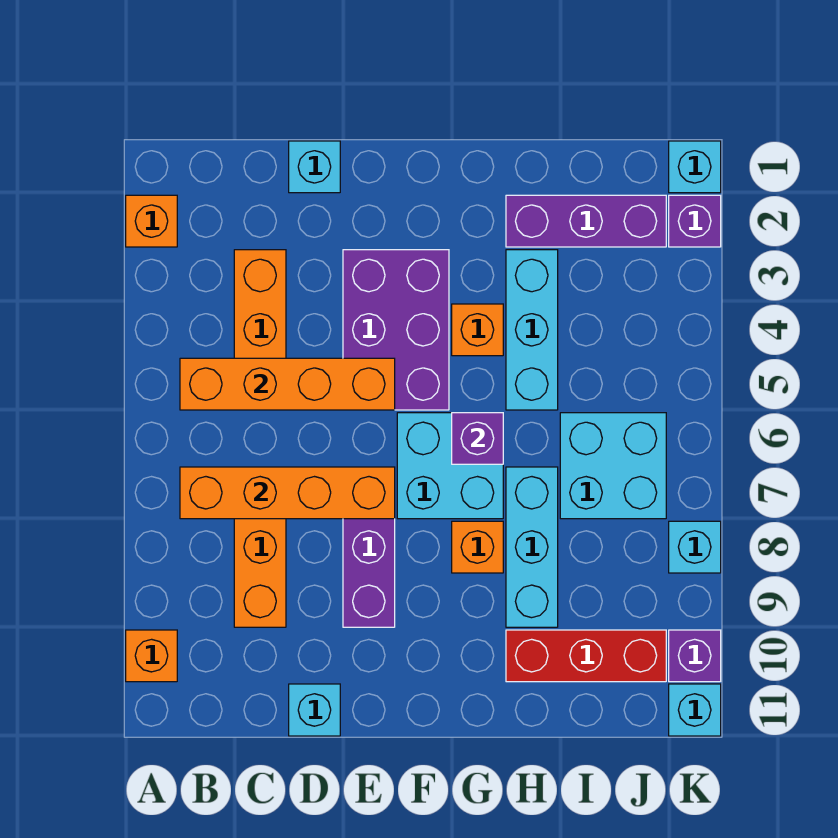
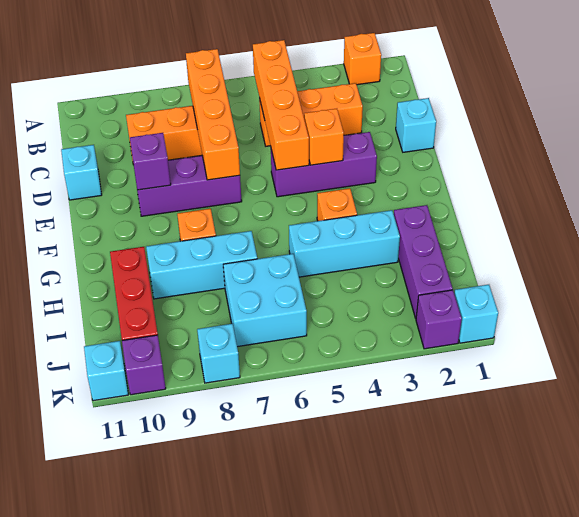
orange brick A10 level 1 -> orange brick E4 level 2
purple brick E3:F5 level 1 -> purple brick E3:E5 level 1
cyan brick F6:G7 level 1 -> none
purple brick G6 level 2 -> purple brick E9 level 2

